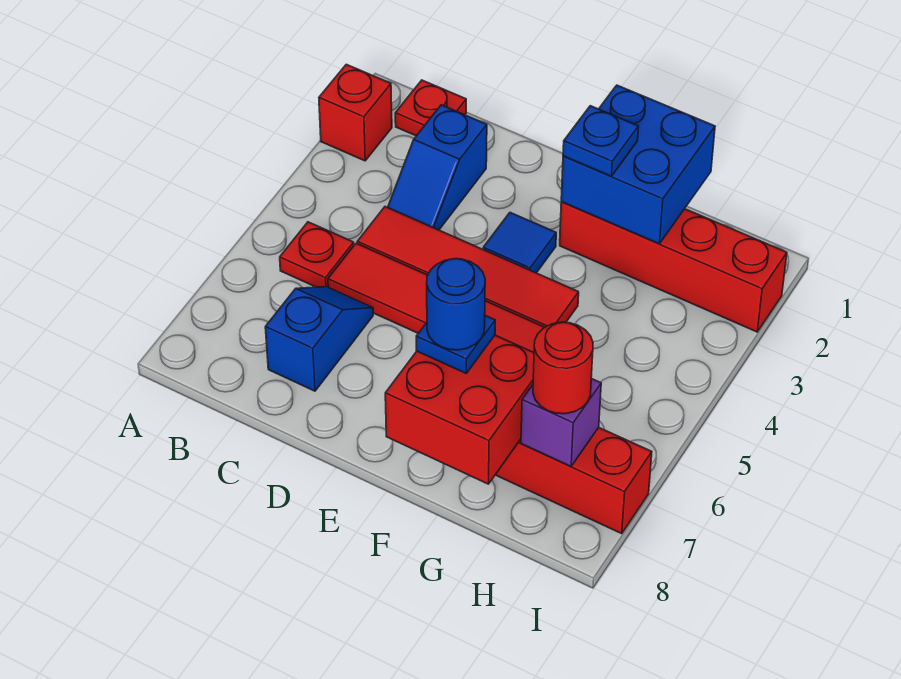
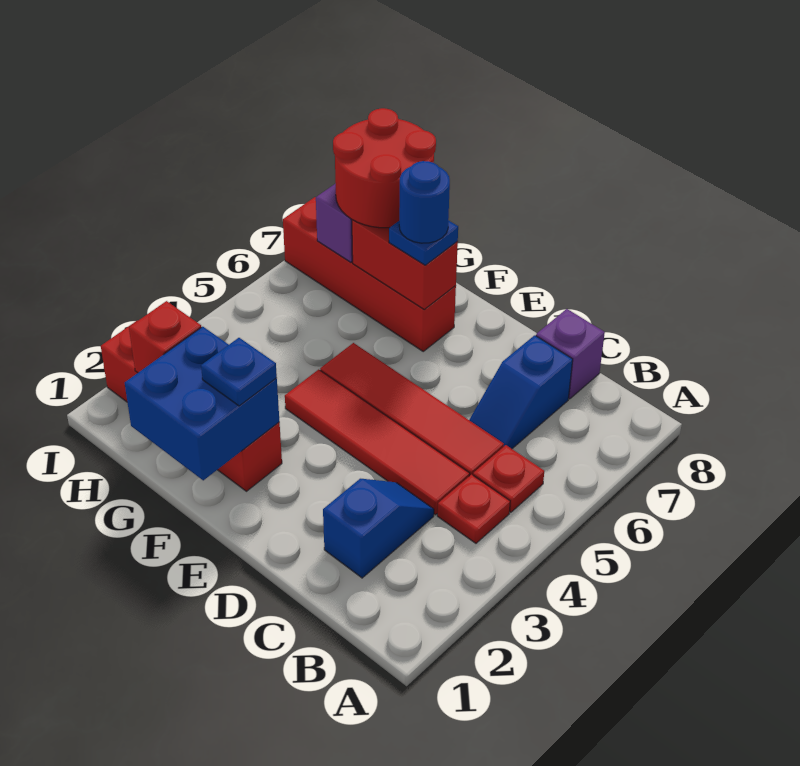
red brick A2 level 1 -> red brick H2 level 2
red plate B1 level 1 -> red plate B4 level 1
none -> purple brick C8 level 1
blue tile E3 level 1 -> none
red brick F7:G8 level 2 -> red brick F7:G7 level 2
red round brick H7 level 3 -> red round brick G7:H8 level 3

